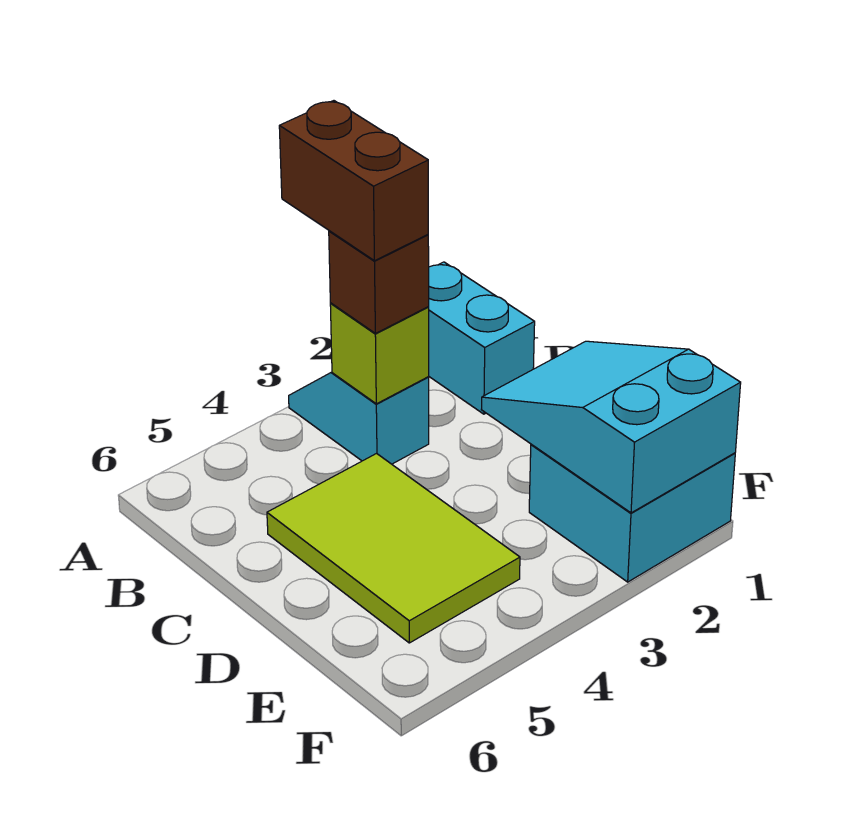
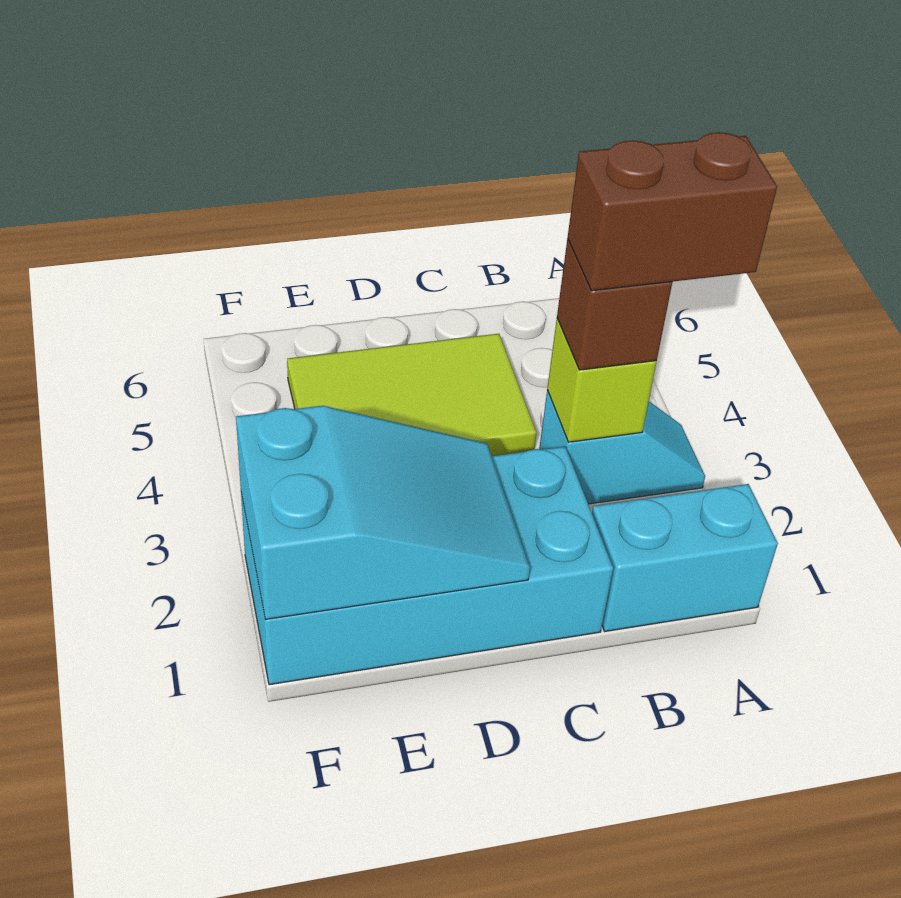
cyan brick E1:F2 level 1 -> cyan brick C1:F2 level 1

